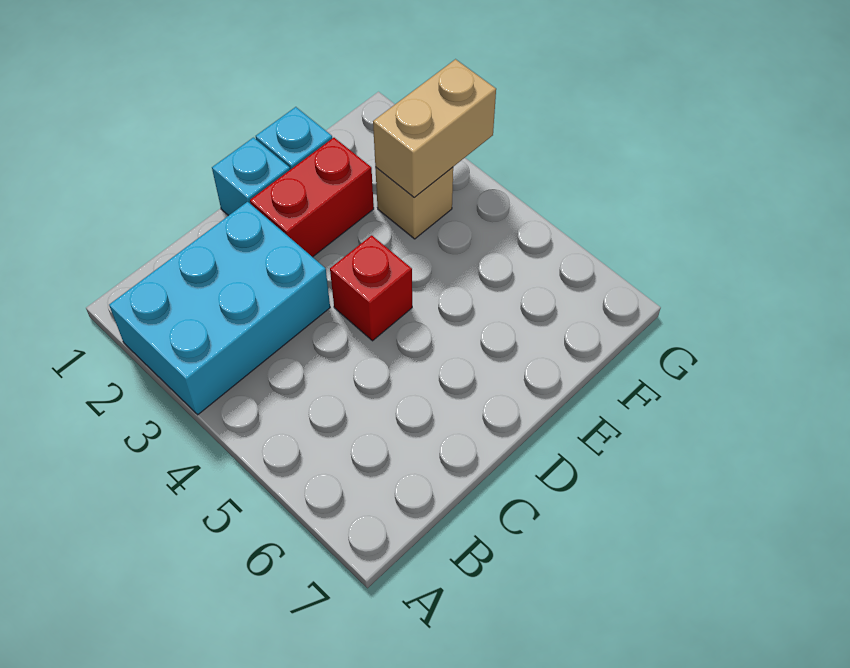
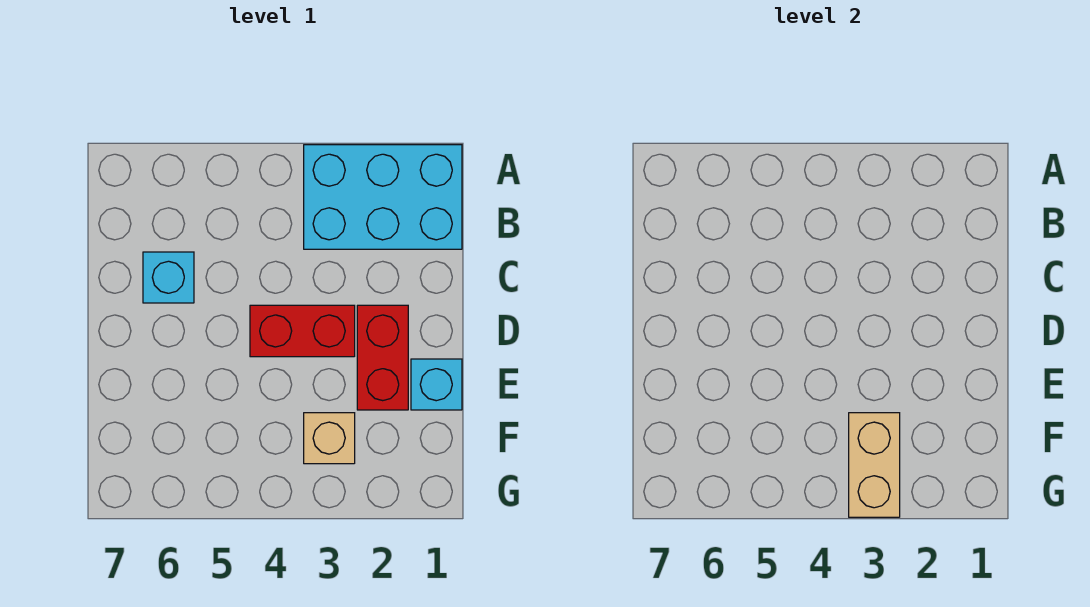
cyan brick A2:C3 level 1 -> cyan brick A1:B3 level 1
cyan brick D1 level 1 -> cyan brick C6 level 1
red brick D4 level 1 -> red brick D3:D4 level 1

